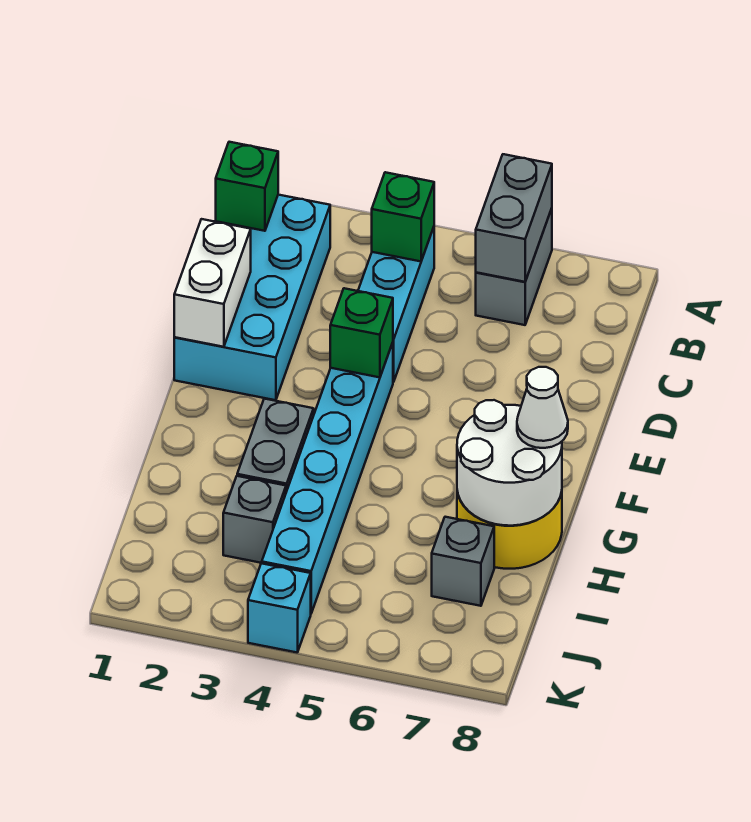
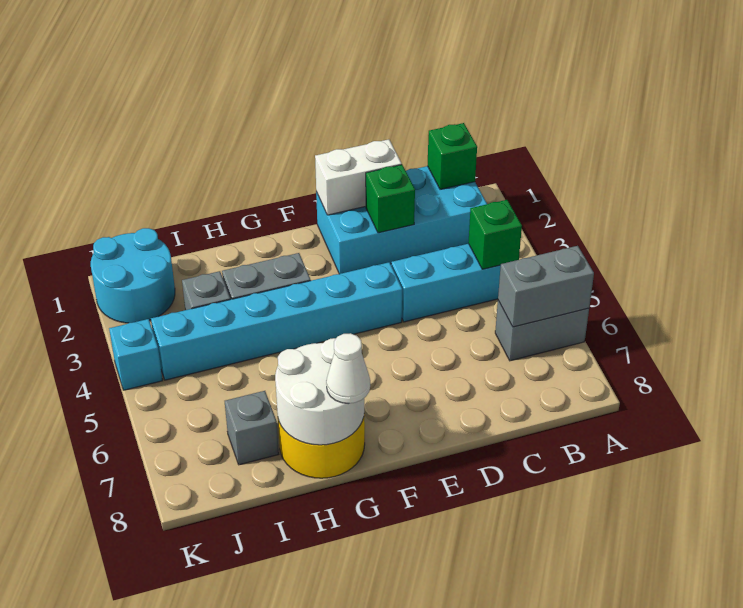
green brick E4 level 2 -> green brick D2 level 2
none -> cyan round brick J1:K2 level 1

